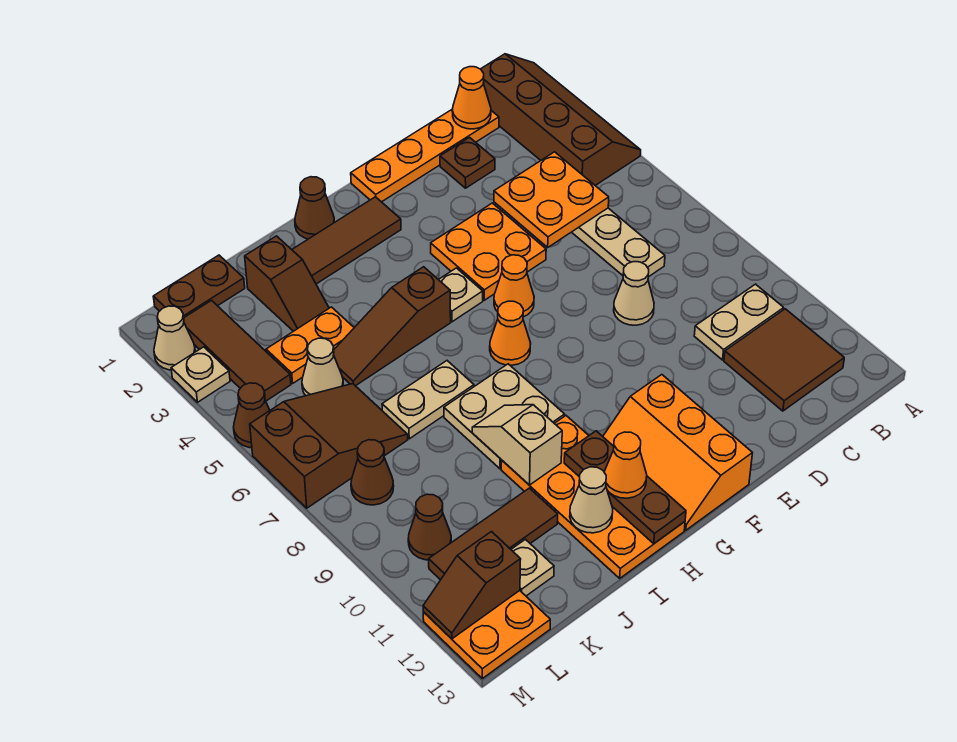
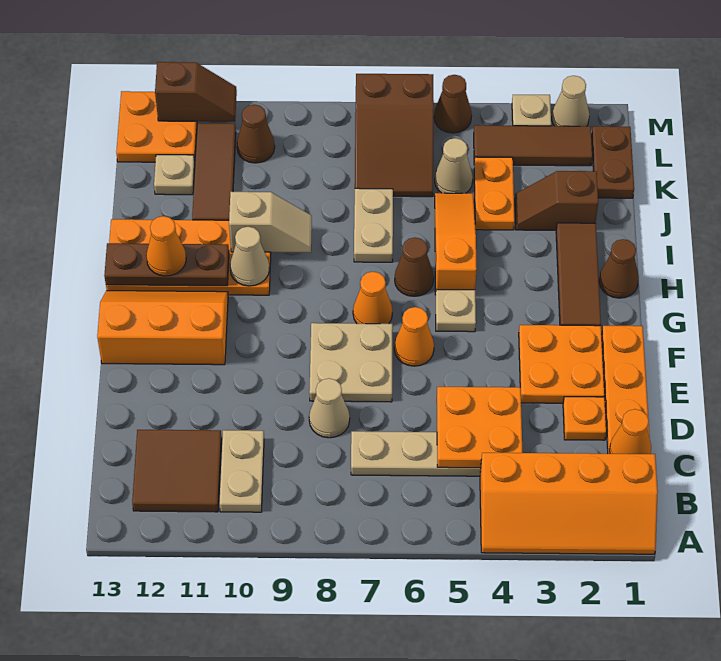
brown slope A1:B4 level 1 top B -> orange slope A1:B4 level 1 top B
brown plate D2 level 1 -> orange plate D2 level 1
orange plate E4:F5 level 1 -> orange plate E2:F3 level 1
brown slope H5:J5 level 1 top H -> orange slope H5:J5 level 1 top H
tan plate H8:I9 level 1 -> tan plate E7:F8 level 1
tan cone I12 level 2 -> tan cone H10 level 2
brown cone L8 level 1 -> brown cone H6 level 1
brown slope L12:M12 level 2 top L -> brown slope M11:M12 level 2 top 12

